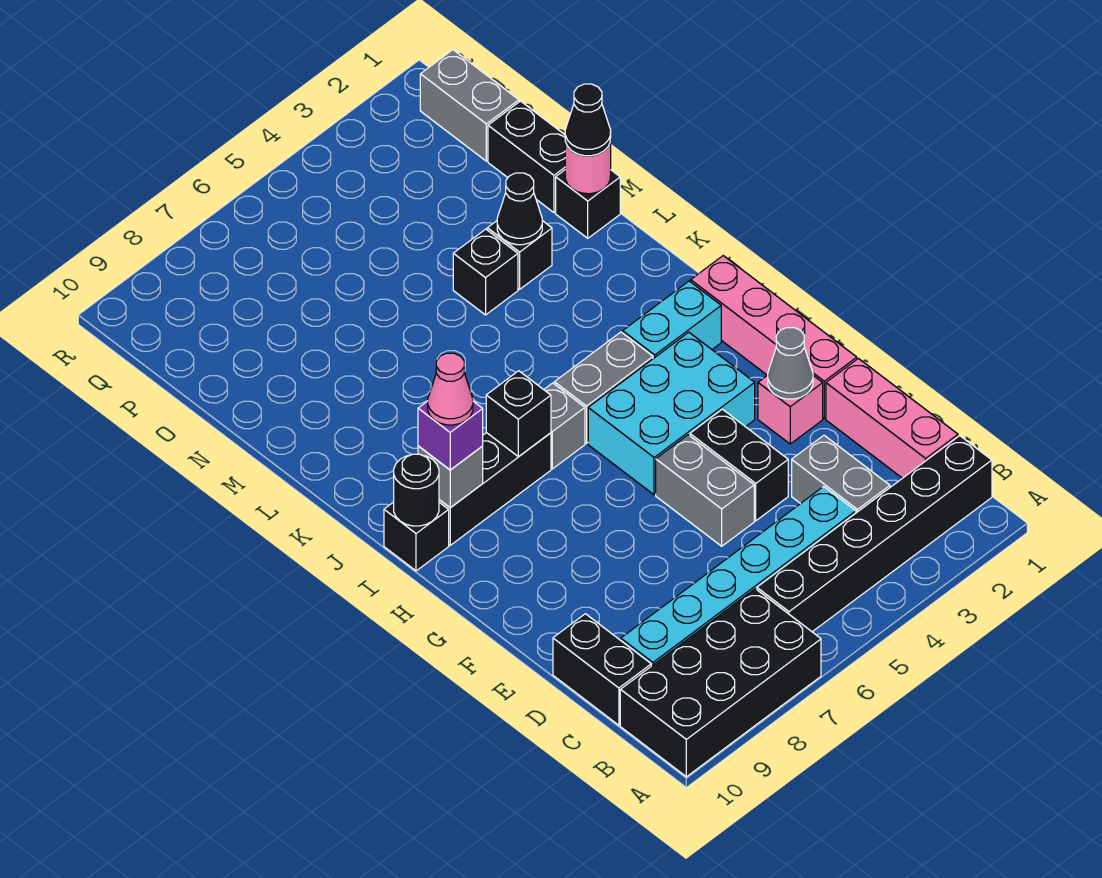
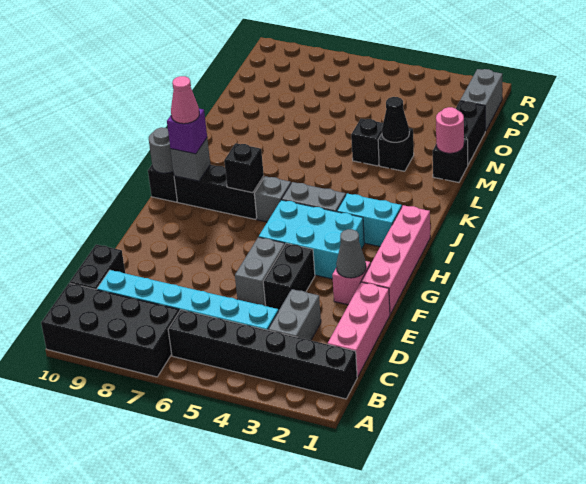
black round brick I10 level 2 -> grey round brick I10 level 2
black cone M1 level 3 -> none

